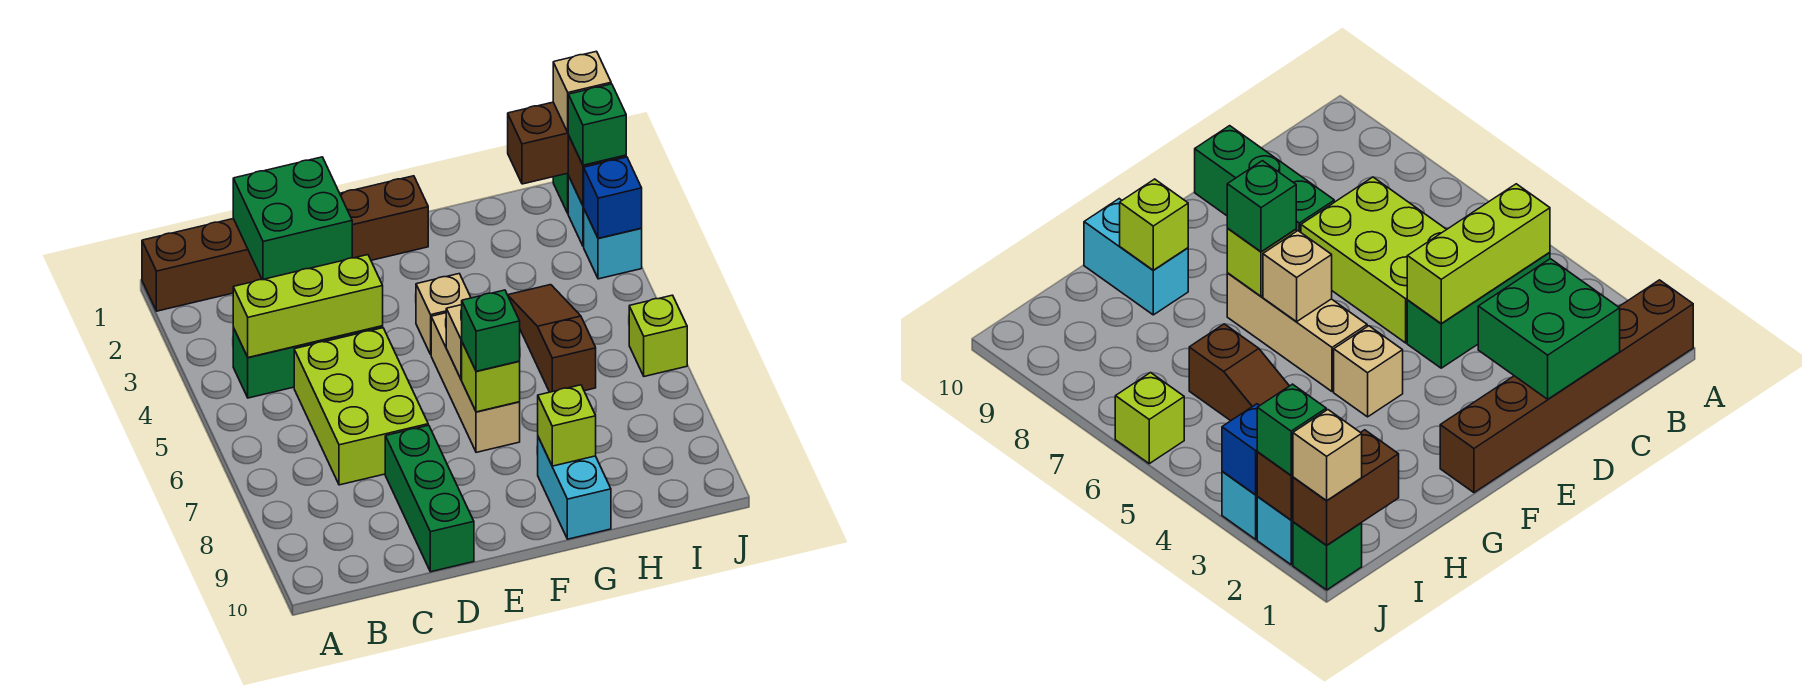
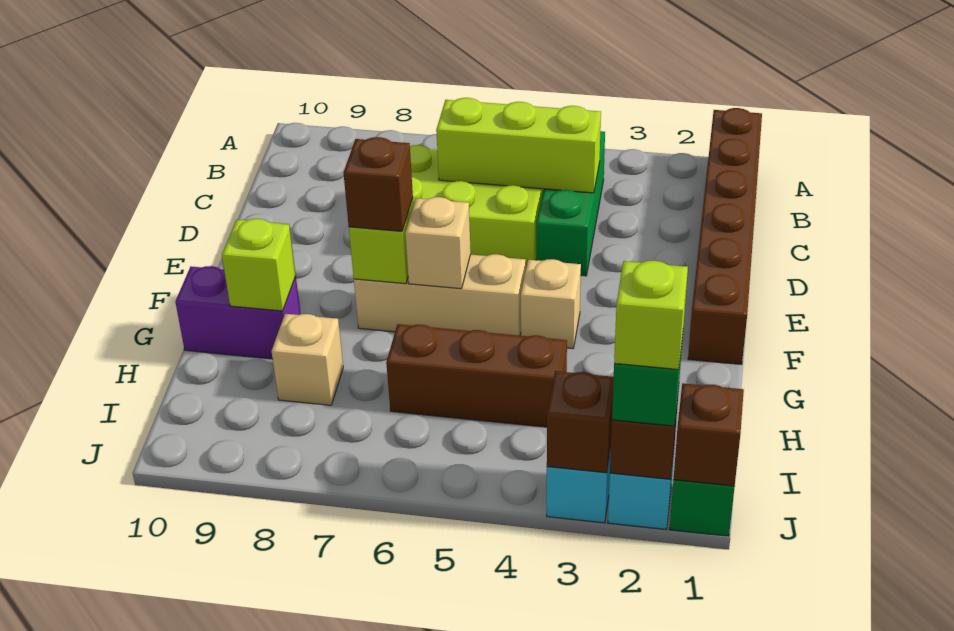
lime brick B4:D4 level 2 -> lime brick C4:C6 level 2
green brick C1:D2 level 2 -> none
green brick D8:D10 level 1 -> none
green brick F7 level 3 -> brown brick F7 level 3
cyan brick G9:G10 level 1 -> purple brick G9:G10 level 1
brown slope H4:H6 level 1 top 6 -> brown brick H4:H6 level 1
brown brick I1:J1 level 2 -> brown brick J1 level 2
tan brick J1 level 3 -> tan brick H8 level 1
blue brick J3 level 2 -> brown brick J3 level 2
lime brick J6 level 1 -> lime brick J2 level 4

